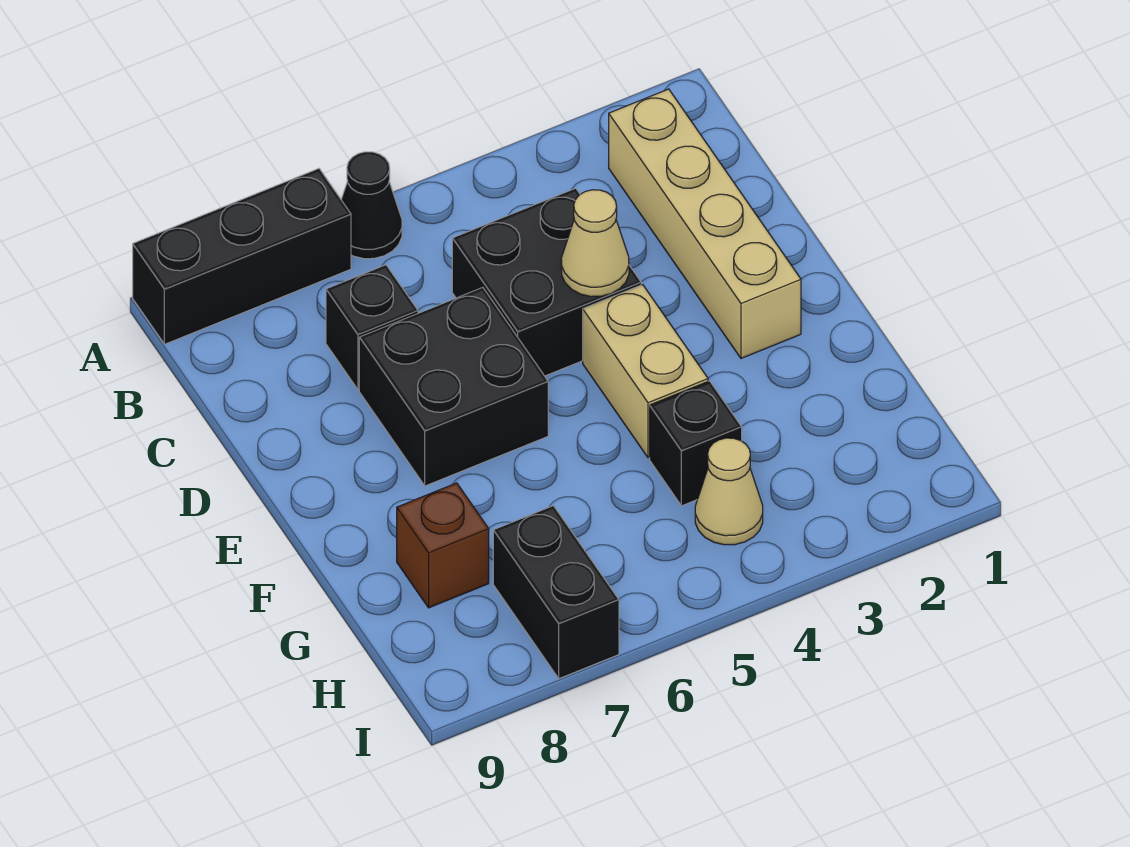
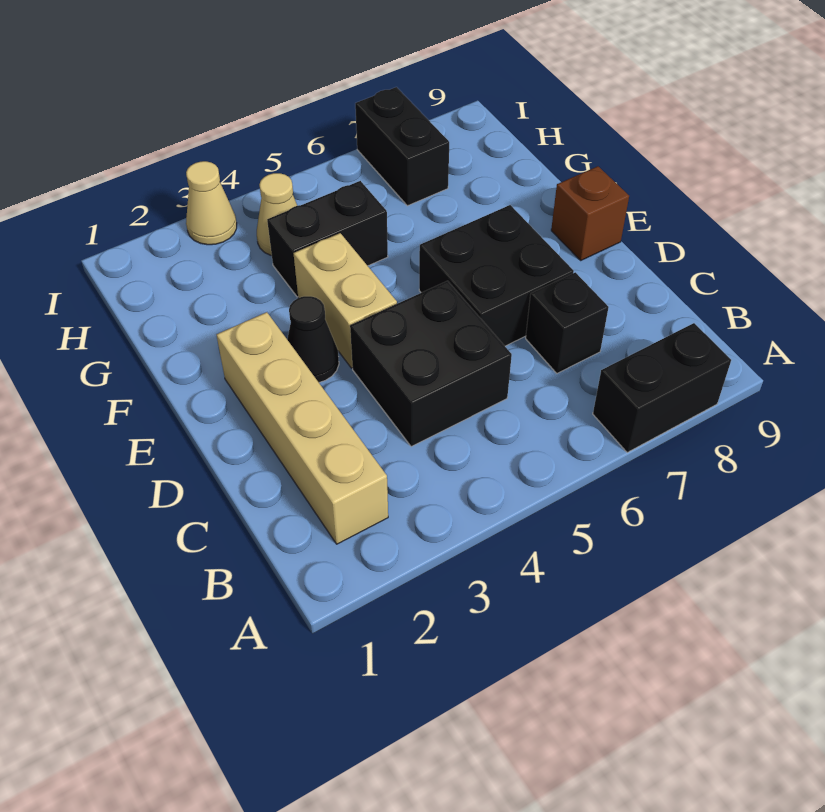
black cone A6 level 1 -> black cone E3 level 1
black brick A7:A9 level 1 -> black brick A7:A8 level 1
tan cone D4 level 2 -> tan cone I3 level 1
black brick G4 level 1 -> black brick G4:G5 level 1
brown brick G8 level 1 -> brown brick E9 level 1

